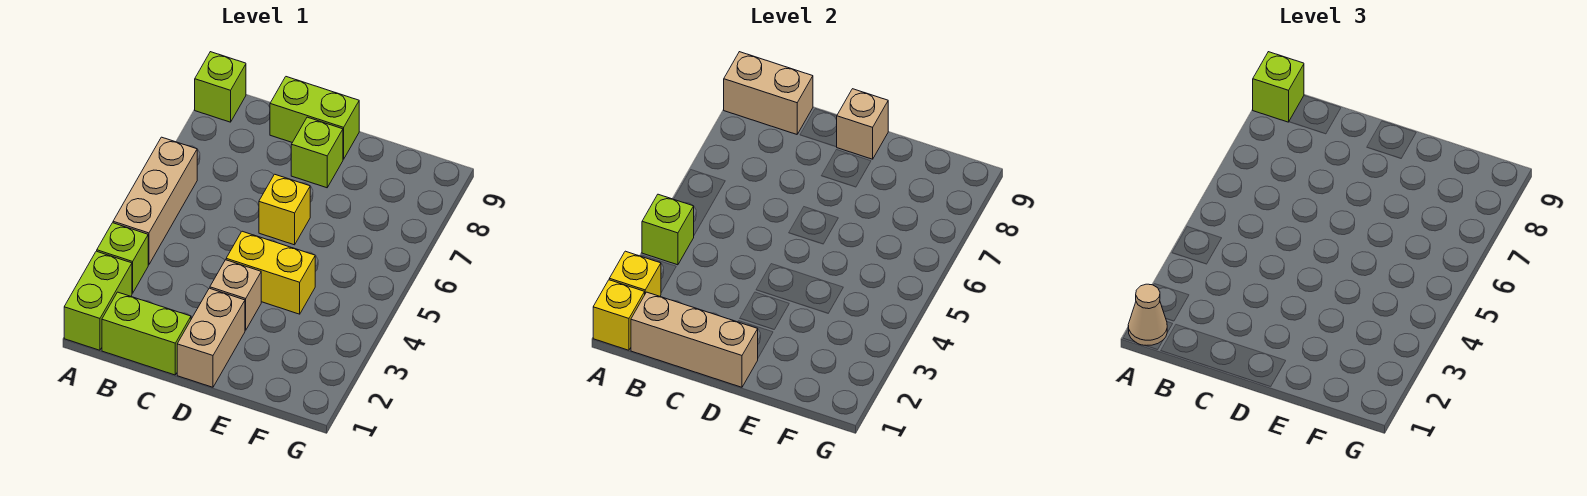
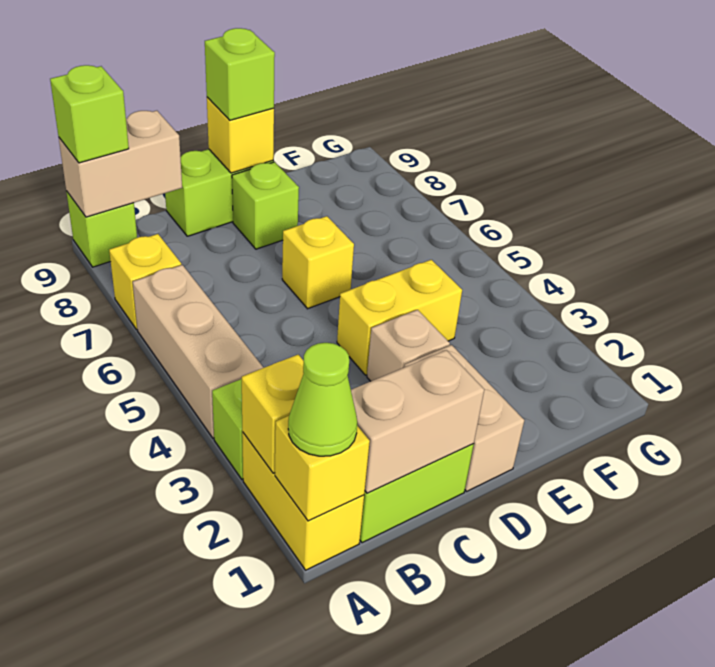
lime brick A1:A2 level 1 -> yellow brick A1:A2 level 1
tan cone A1 level 3 -> lime cone A1 level 3
lime brick A4 level 2 -> lime brick D9 level 3
none -> yellow brick A7 level 1
tan brick B1:D1 level 2 -> tan brick B1:C1 level 2
tan brick D9 level 2 -> yellow brick D9 level 2

